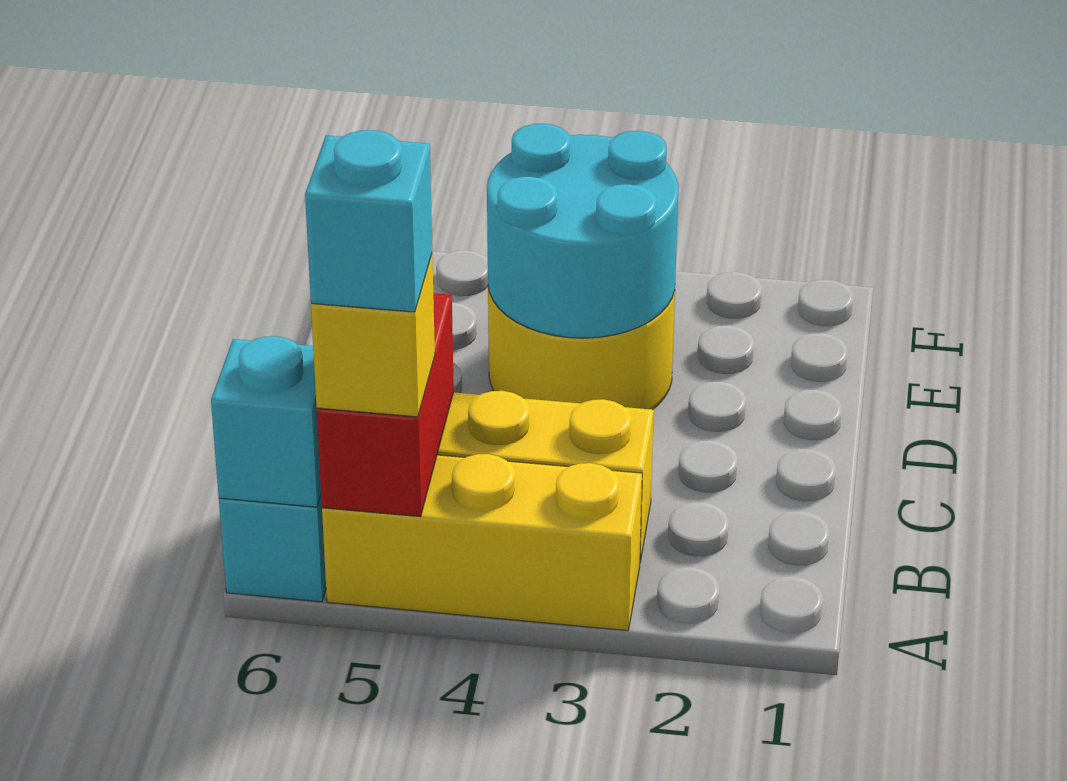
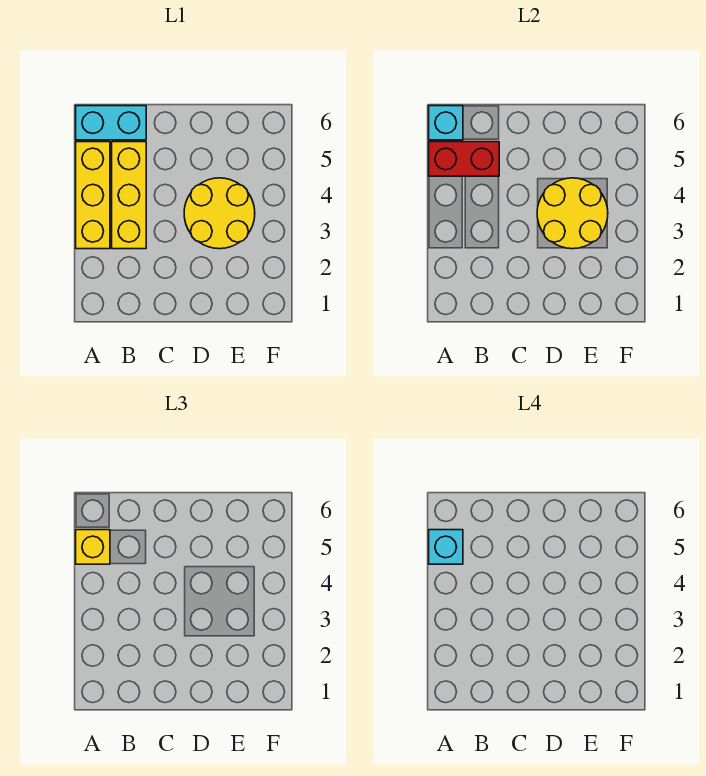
cyan round brick D3:E4 level 2 -> yellow round brick D3:E4 level 2

